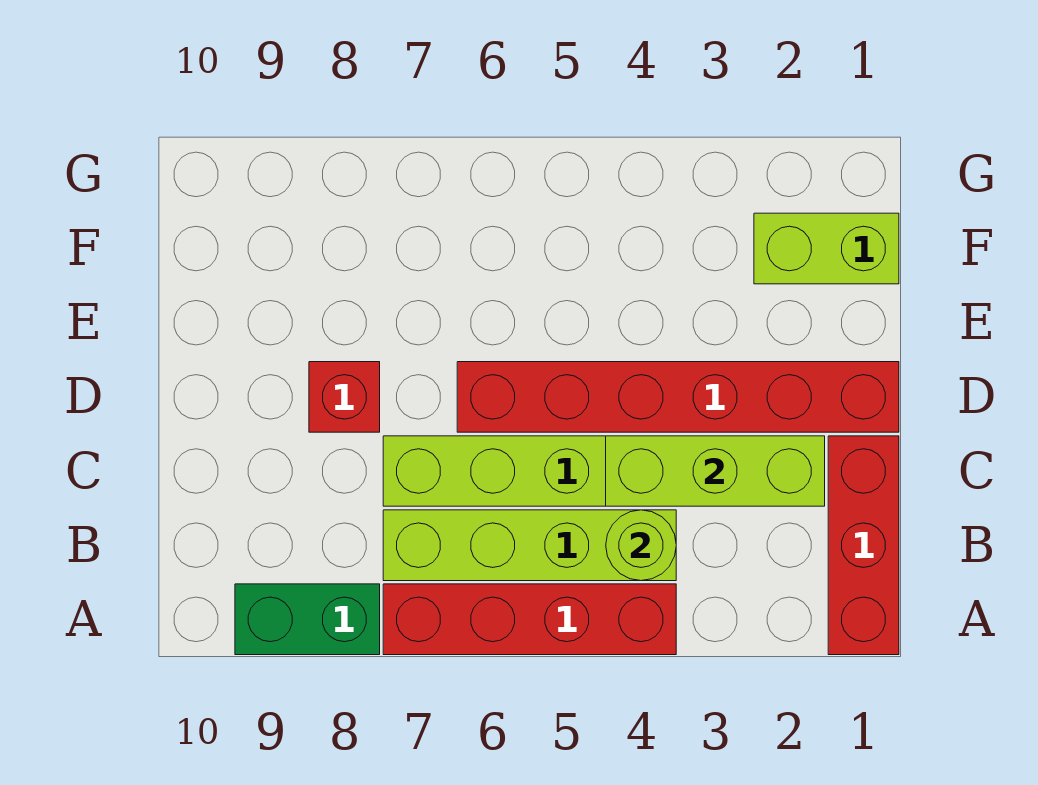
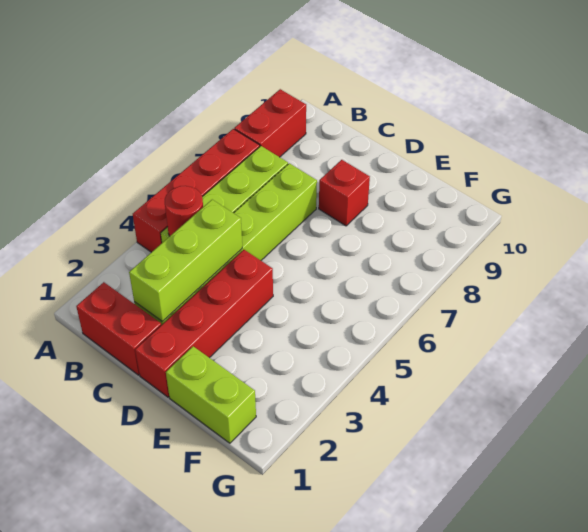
red brick A1:C1 level 1 -> red brick B1:C1 level 1
green brick A8:A9 level 1 -> red brick A8:A9 level 1
lime round brick B4 level 2 -> red round brick B4 level 2
red brick D1:D6 level 1 -> red brick D1:D4 level 1
lime brick F1:F2 level 1 -> lime brick E1:F1 level 1

